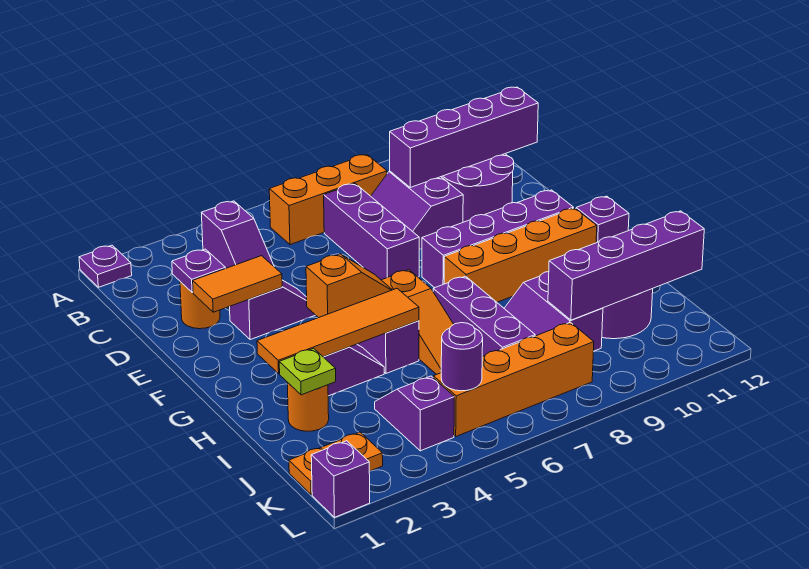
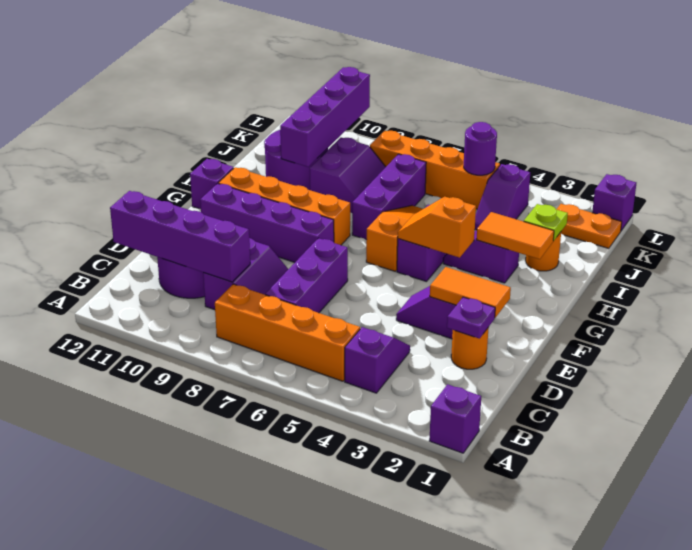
purple plate A1 level 1 -> purple brick A1 level 1
orange brick B6:B8 level 1 -> orange brick B5:B8 level 1
orange tile H2:H5 level 2 -> orange tile H2:H3 level 2
purple brick J9:J12 level 2 -> purple brick I10:L10 level 2

